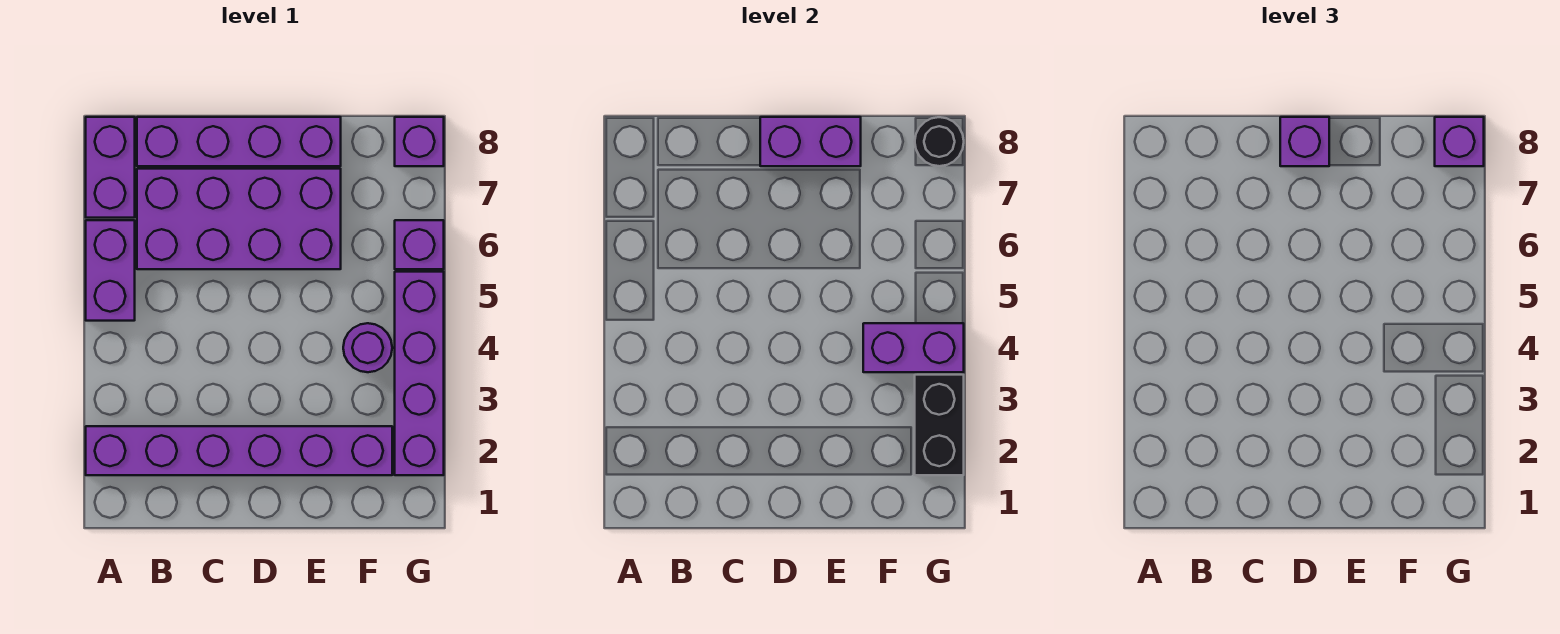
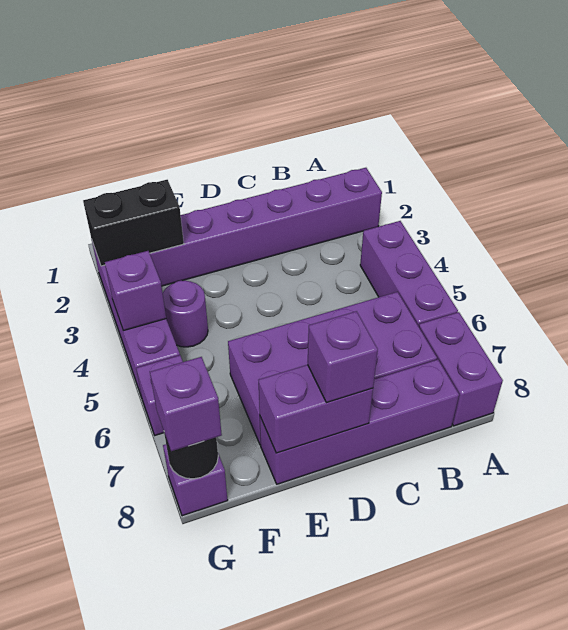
purple brick A5:A6 level 1 -> purple brick A4:A6 level 1
purple brick F4:G4 level 2 -> purple brick G4 level 2
black brick G2:G3 level 2 -> black brick F2:G2 level 2

